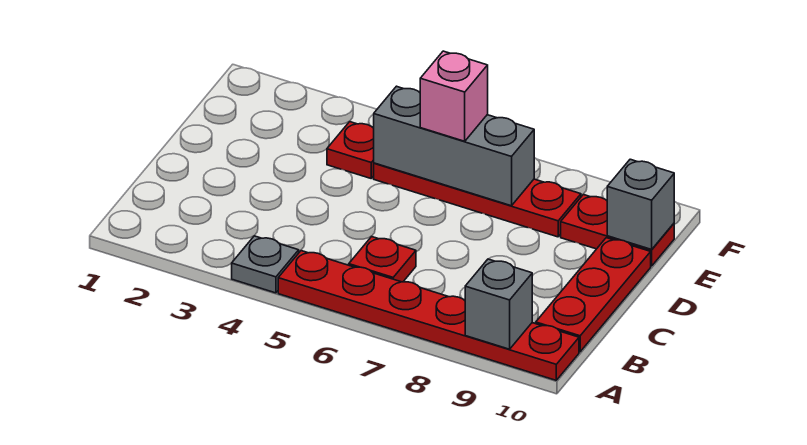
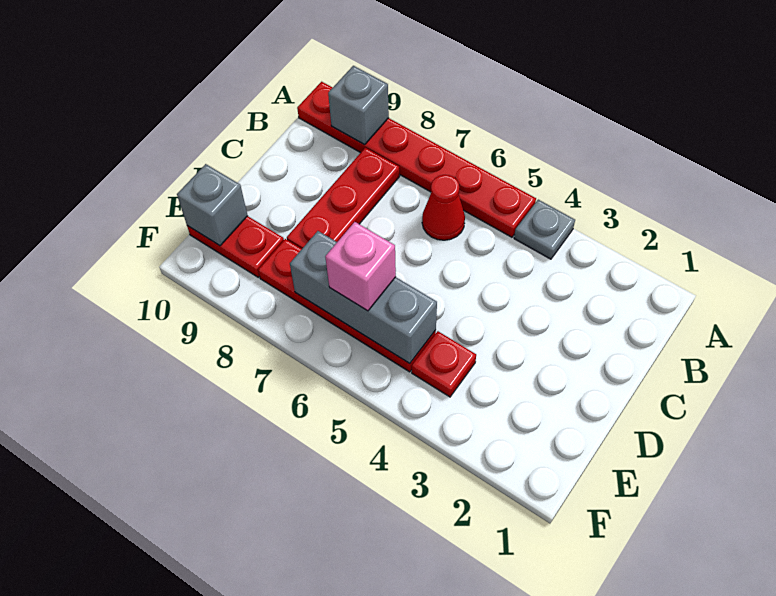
red plate B6 level 1 -> red cone B6 level 1
red plate B10:D10 level 1 -> red plate B8:D8 level 1

